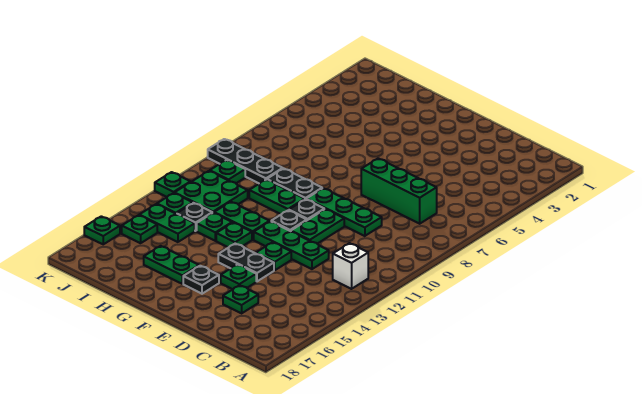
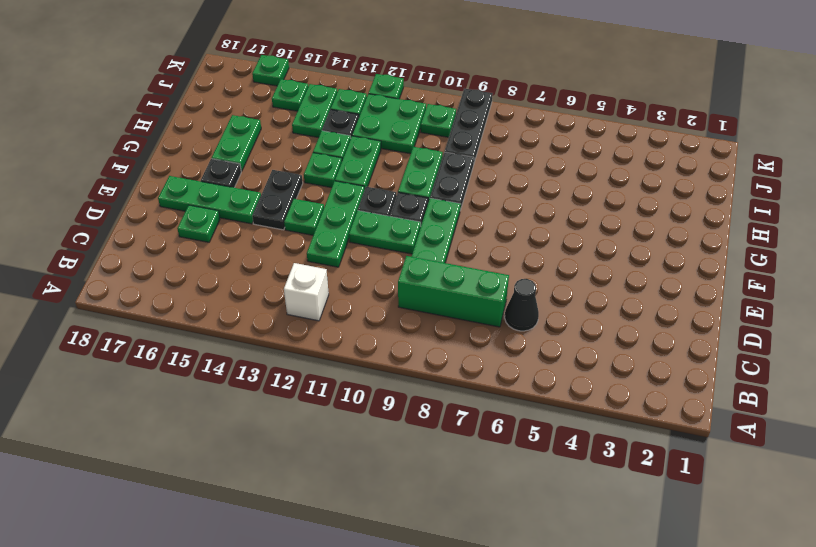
none -> black cone C6 level 1
green brick C7:E7 level 1 -> green brick C7:C9 level 1
green plate E15 level 1 -> green plate E15:E17 level 1

